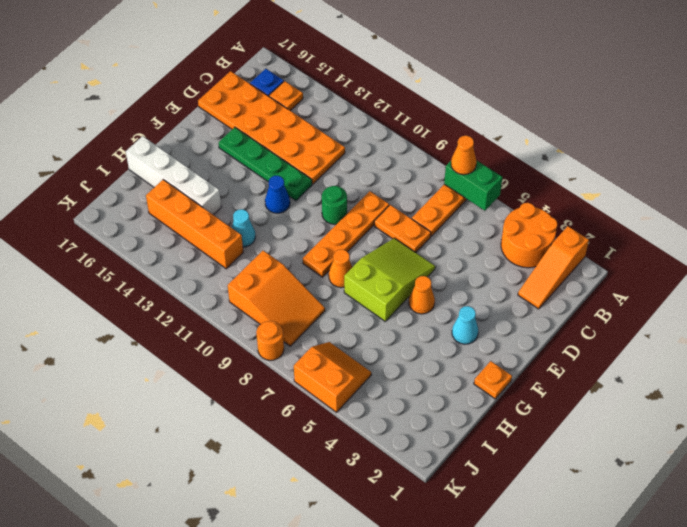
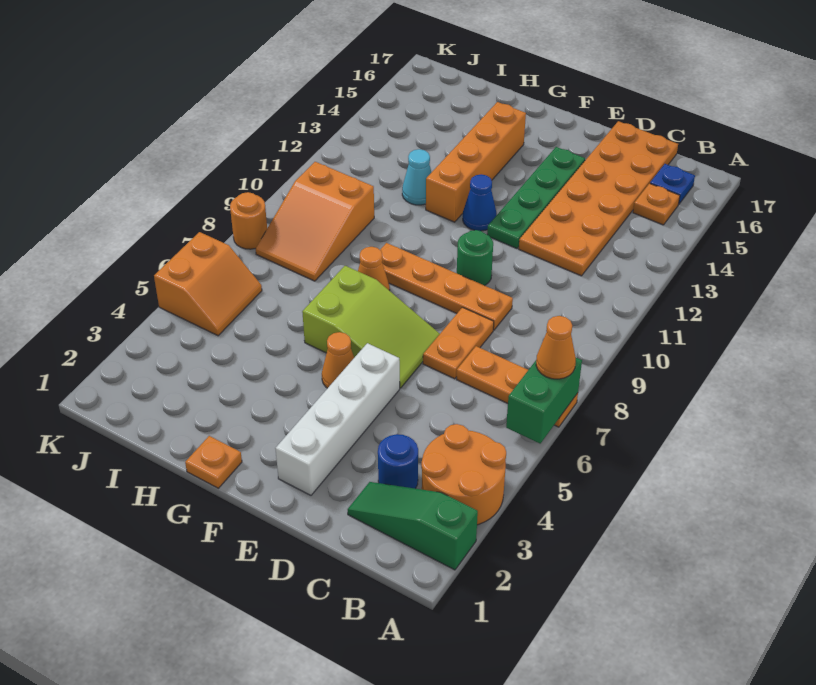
orange slope A2:C2 level 1 top A -> green slope A2:C2 level 1 top A
none -> blue round brick C3 level 1
cyan cone F3 level 1 -> none
white brick H14:H17 level 1 -> white brick E2:E5 level 1
orange brick I12:I15 level 1 -> orange brick G12:G15 level 1

